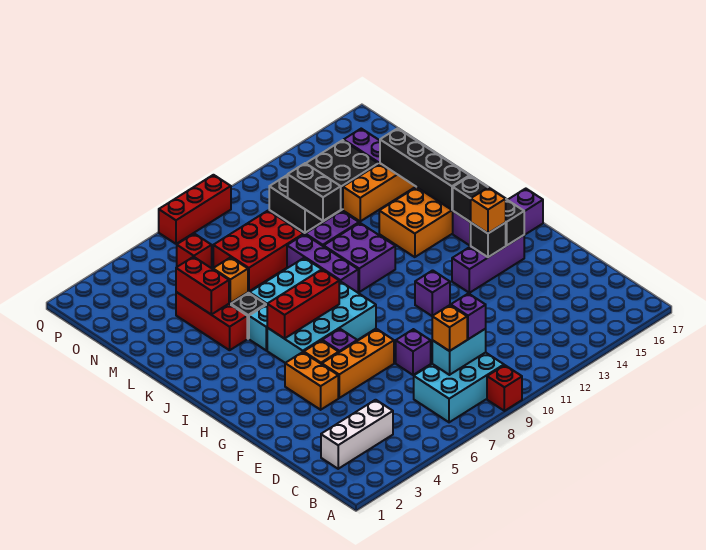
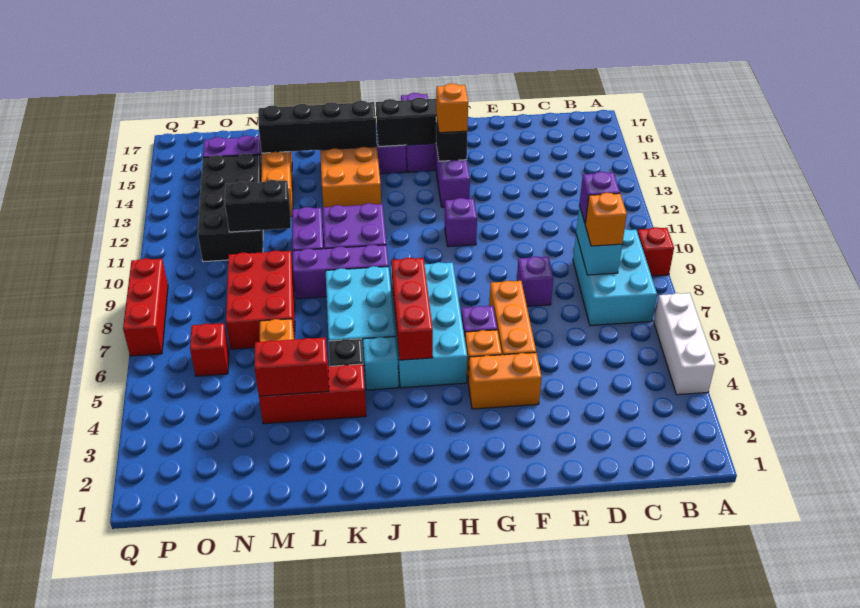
white brick C2:C4 level 1 -> white brick A4:A6 level 1

